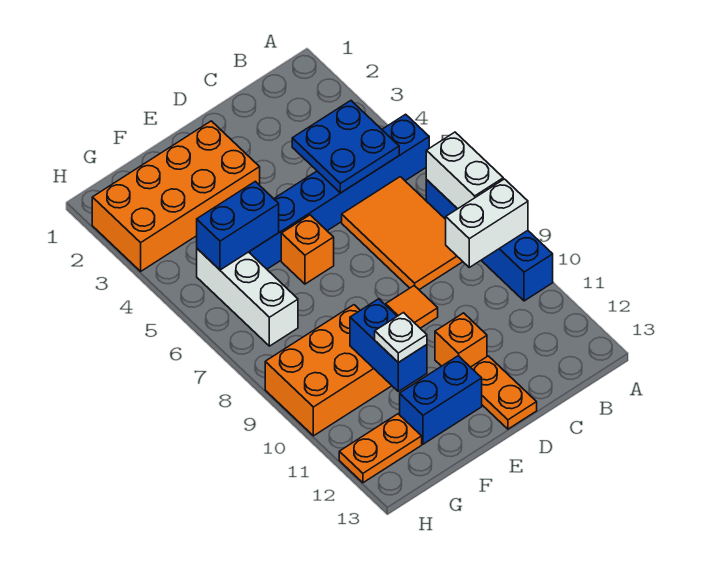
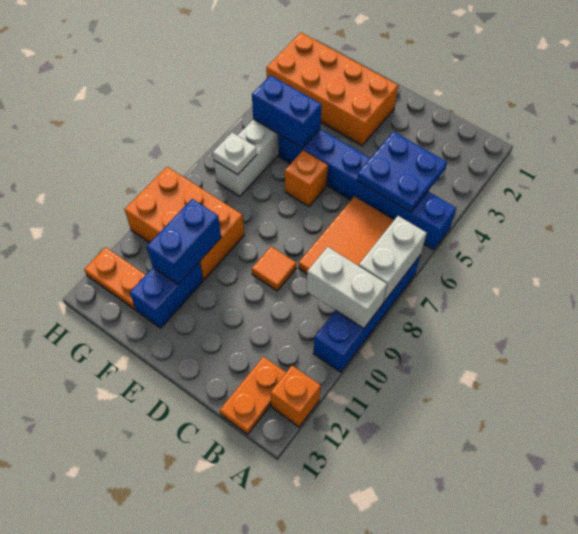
orange brick D11 level 1 -> orange brick A12 level 1
orange plate D12:D13 level 1 -> orange plate B12:B13 level 1
blue brick E12:F12 level 1 -> blue brick F11:F12 level 1
white plate F11 level 3 -> white plate G7 level 2

